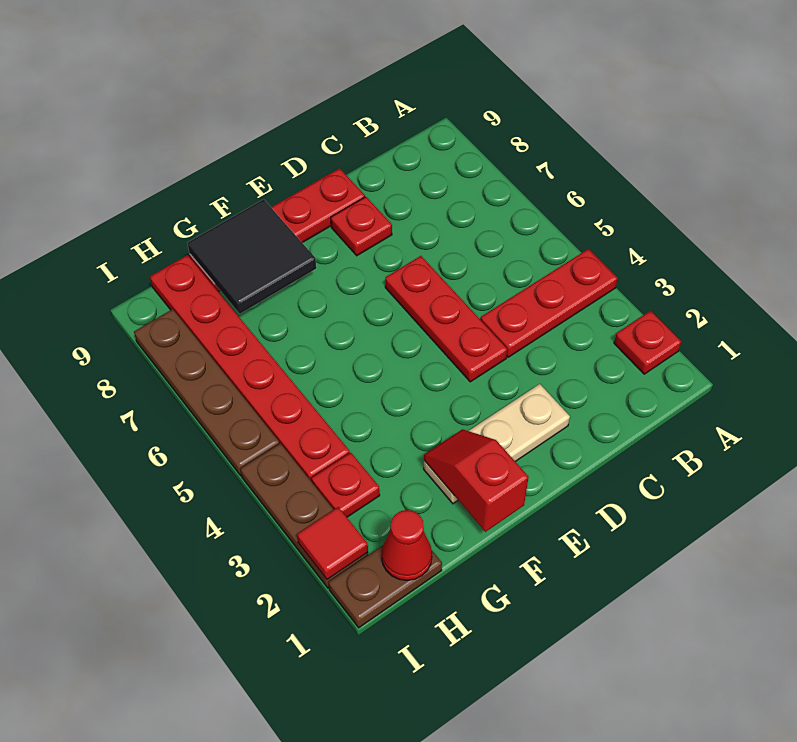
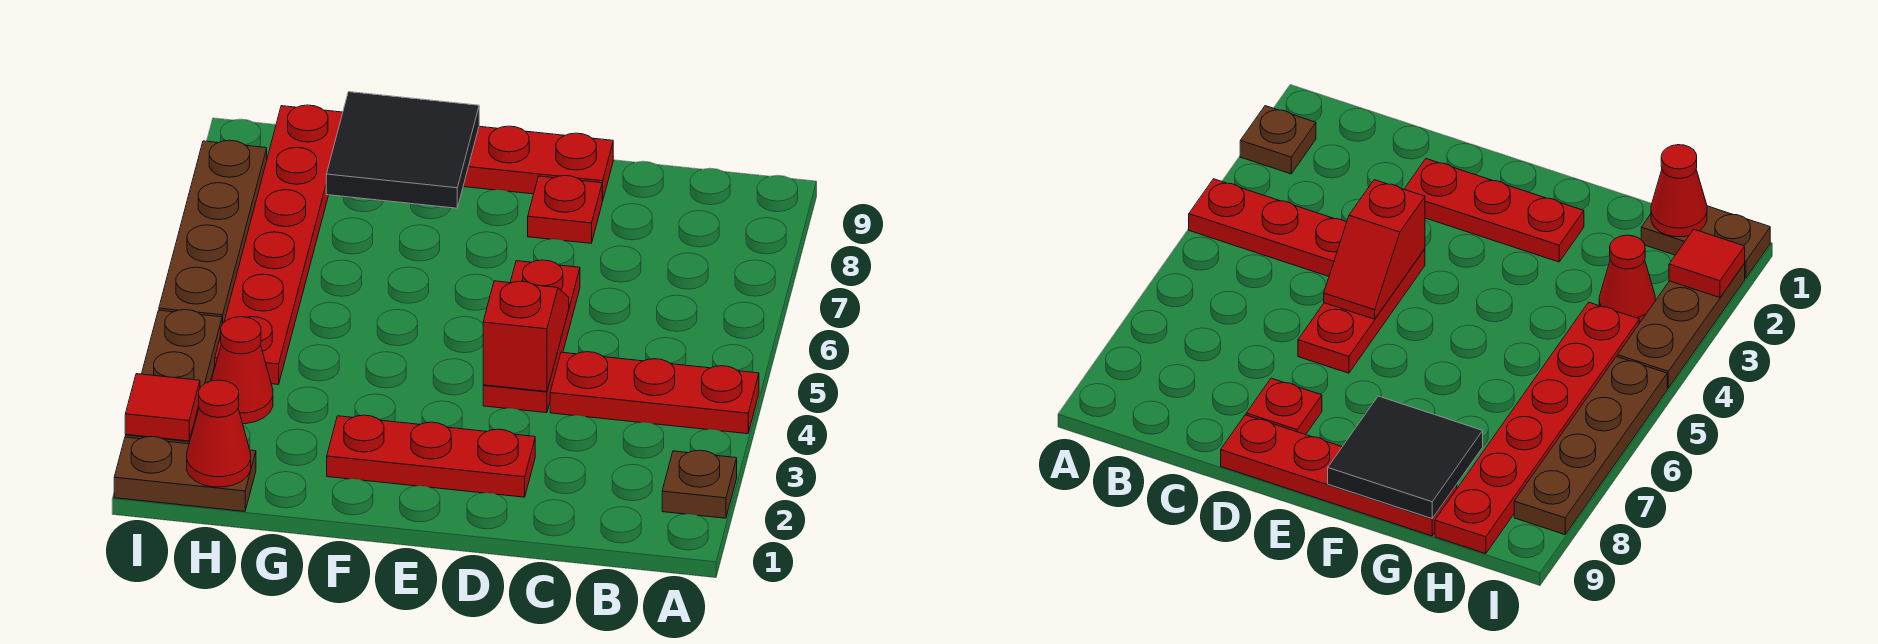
red plate A2 level 1 -> brown plate A2 level 1
tan plate D2:F2 level 1 -> red plate D2:F2 level 1
red slope F1:F2 level 2 top 1 -> red slope D4:D5 level 2 top 4
red plate H3 level 1 -> red cone H3 level 1

